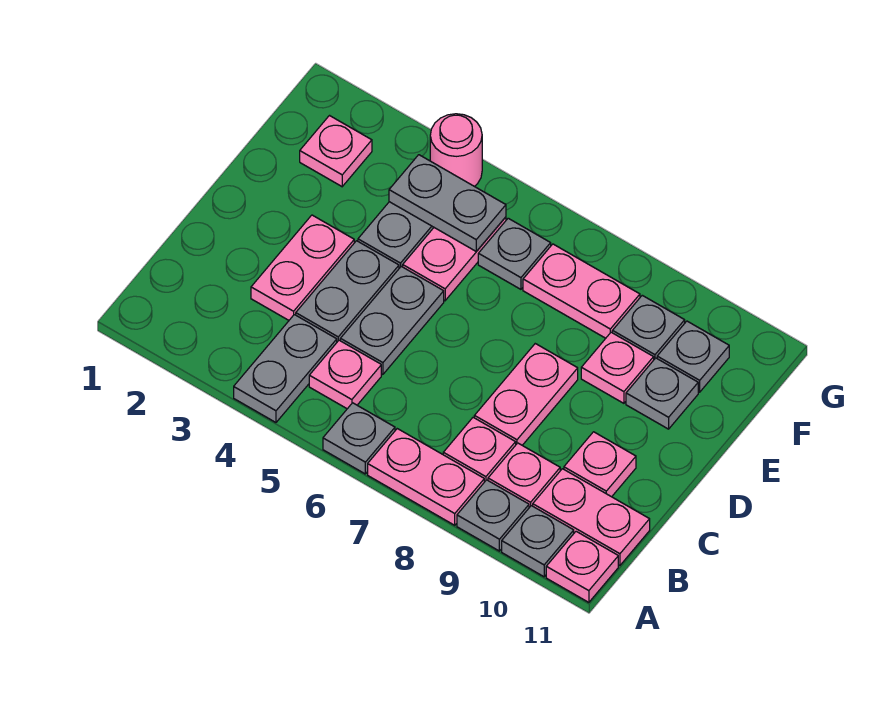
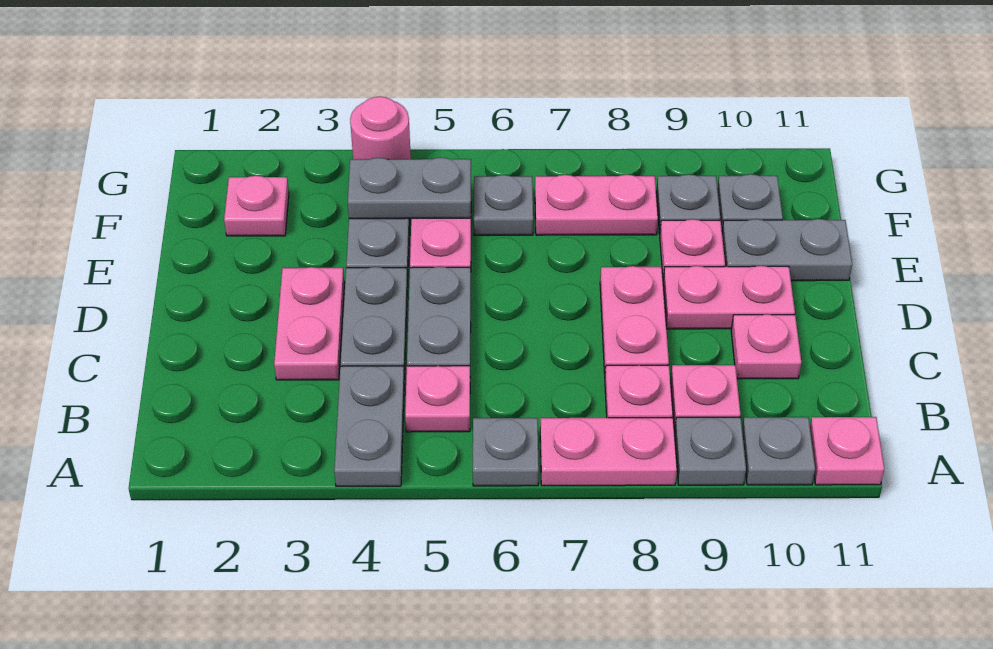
pink plate B10:B11 level 1 -> pink plate D9:D10 level 1
grey plate E10 level 1 -> grey plate E10:E11 level 1

